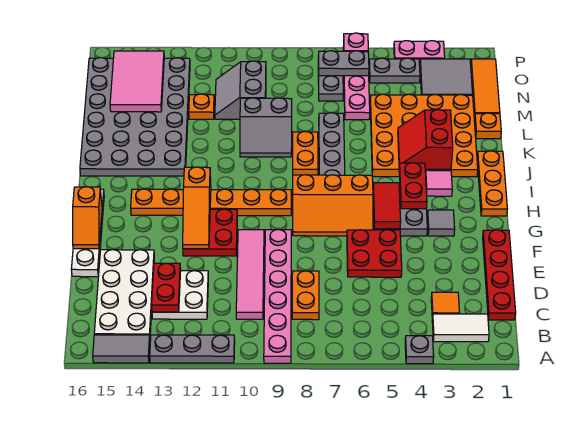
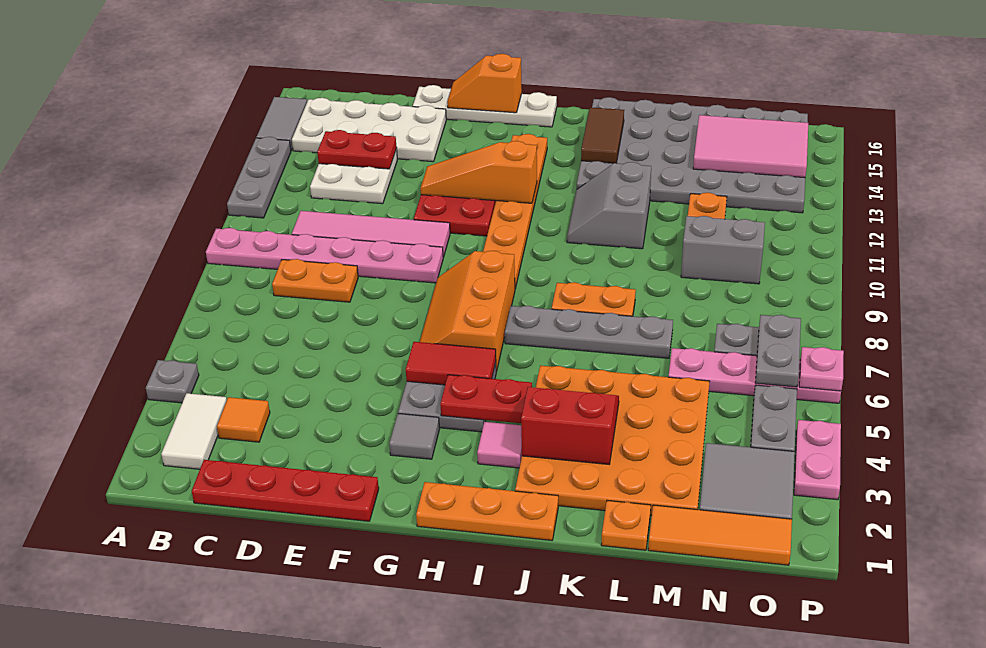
red plate E5:F6 level 1 -> none
none -> brown tile J14:J15 level 2
grey slope K9:L10 level 1 top L -> grey slope J11:K12 level 1 top K

